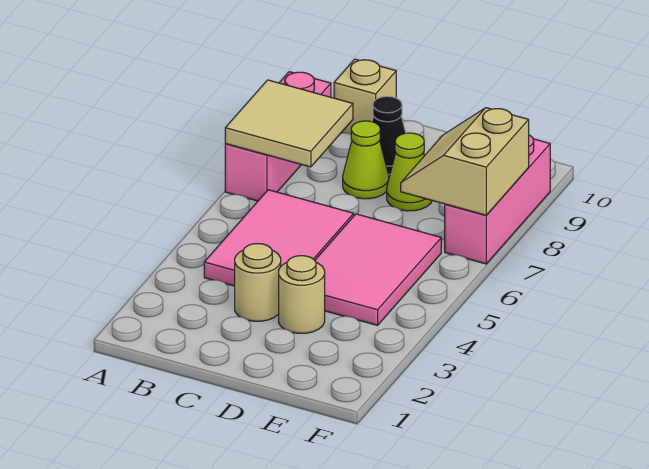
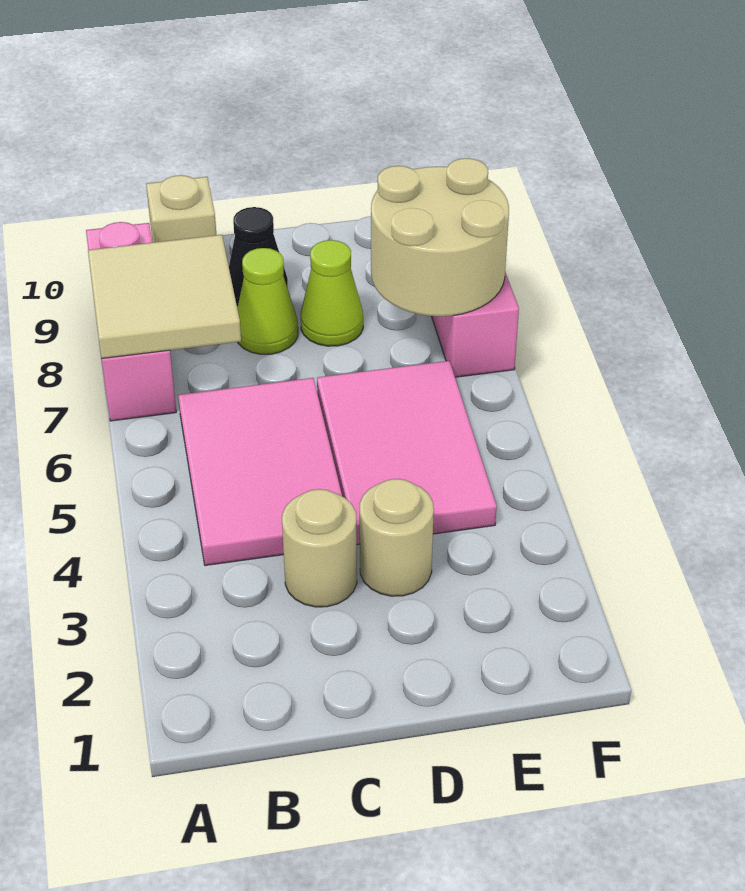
tan slope E7:F8 level 2 top F -> tan round brick E7:F8 level 2

